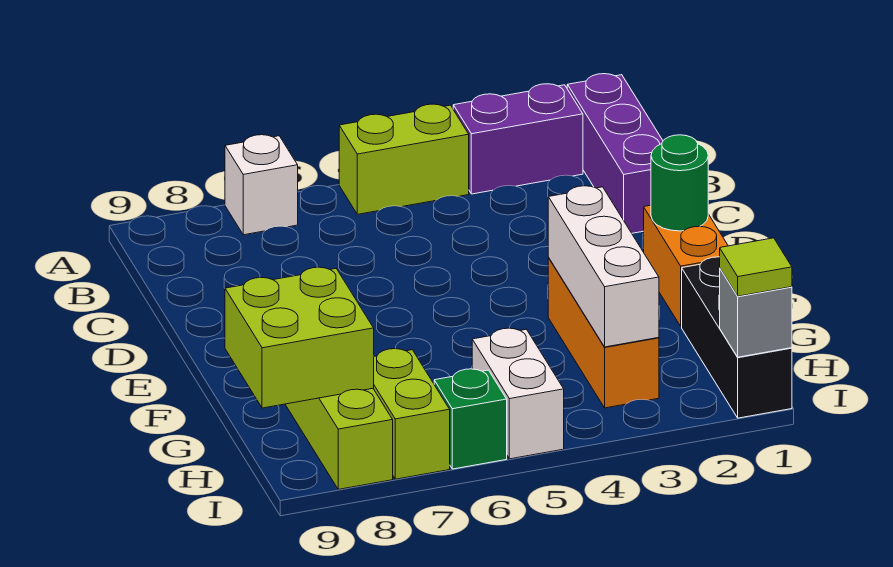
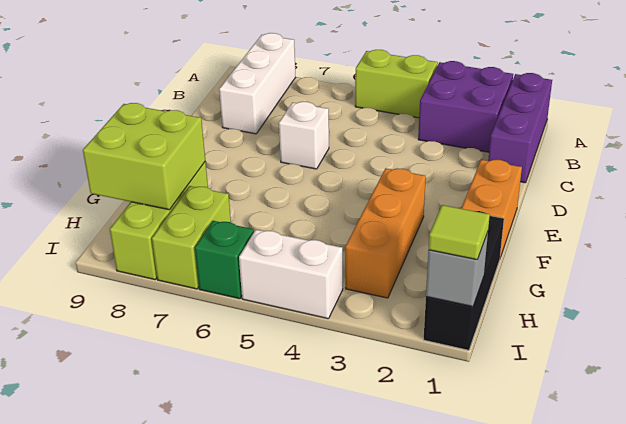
purple brick A2:A3 level 1 -> purple brick A2:B3 level 1
white brick A7 level 1 -> white brick D6 level 1
green round brick E1 level 2 -> none
white brick F3:H3 level 2 -> white brick A8:C8 level 1
white brick H5:I5 level 1 -> white brick I4:I5 level 1

